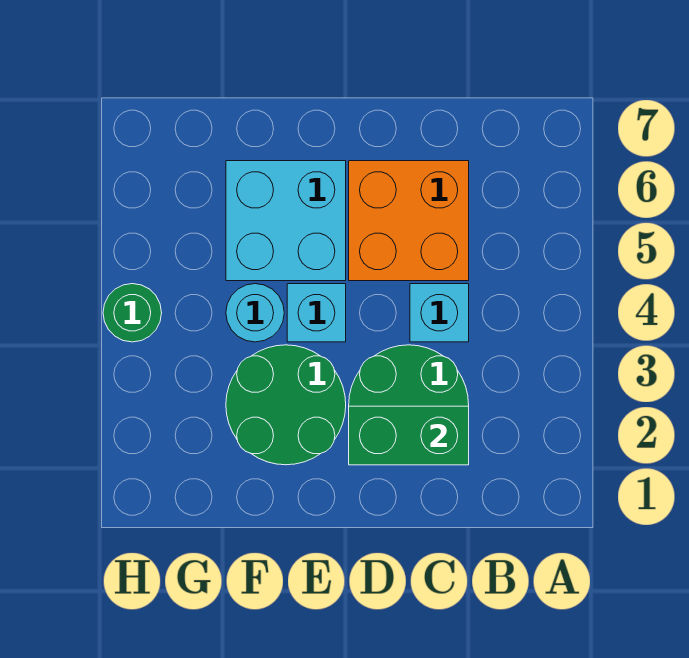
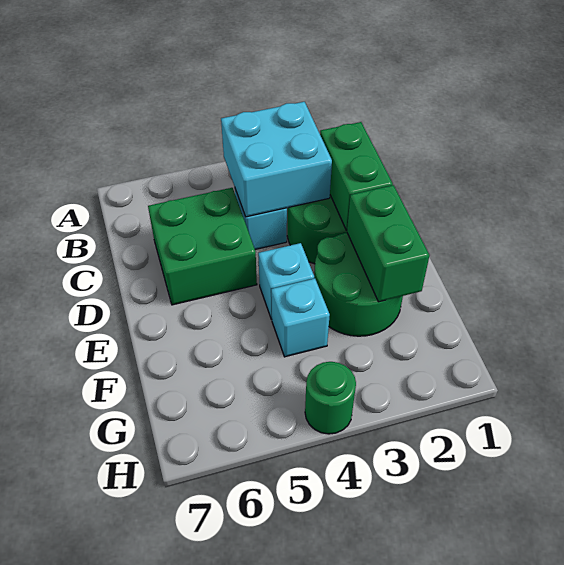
orange brick C5:D6 level 1 -> green brick C5:D6 level 1
none -> green brick E2:F2 level 2
cyan brick E5:F6 level 1 -> cyan brick B3:C4 level 2
cyan round brick F4 level 1 -> cyan brick F4 level 1

